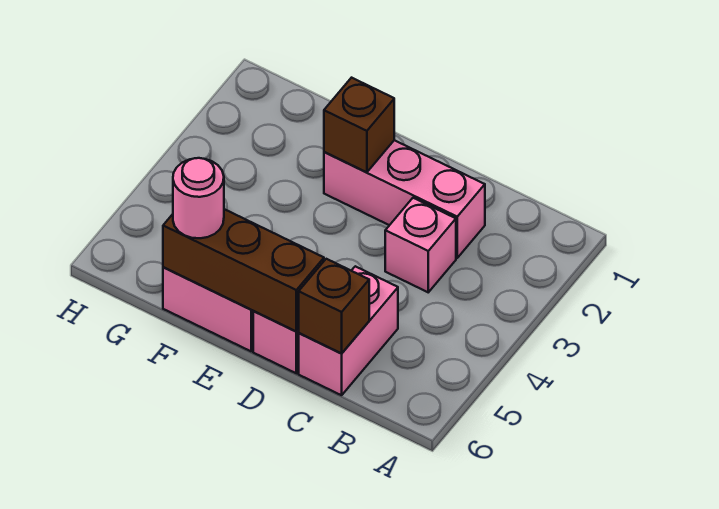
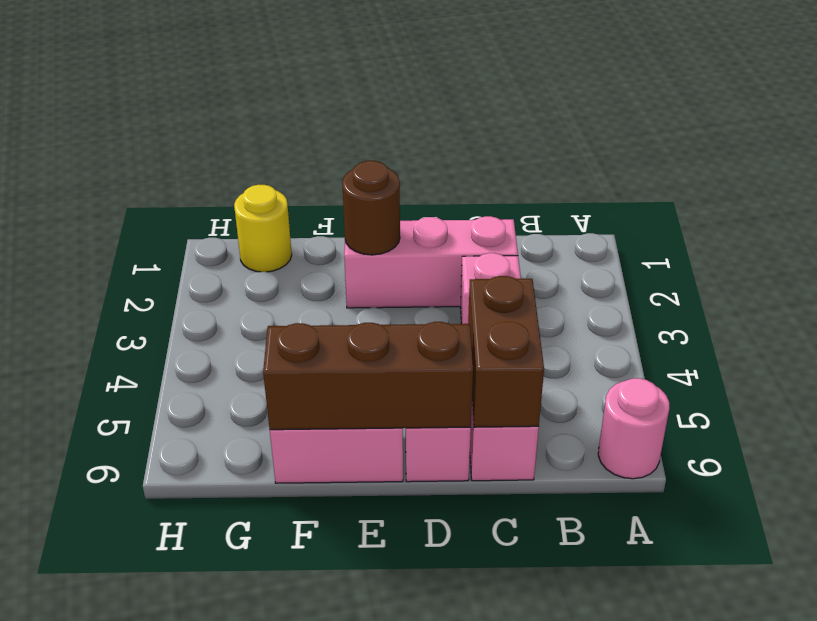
brown brick C6 level 2 -> brown brick C5:C6 level 2
brown brick E2 level 2 -> brown round brick E2 level 2
pink round brick F6 level 3 -> pink round brick A6 level 1
none -> yellow round brick G1 level 1

